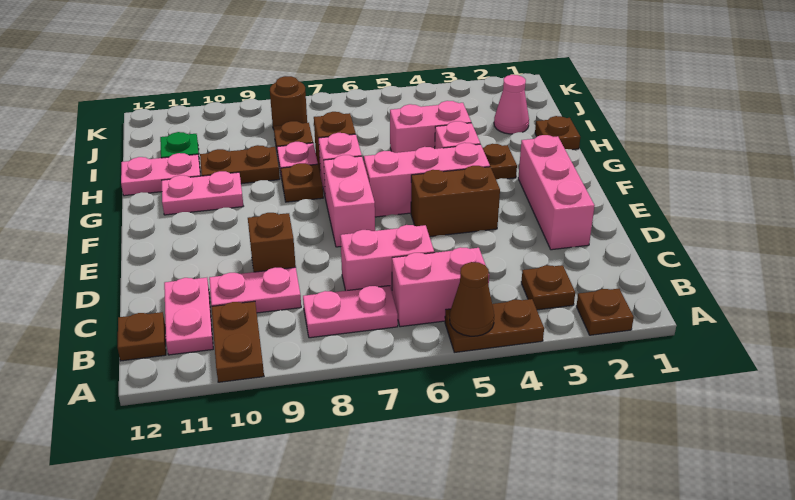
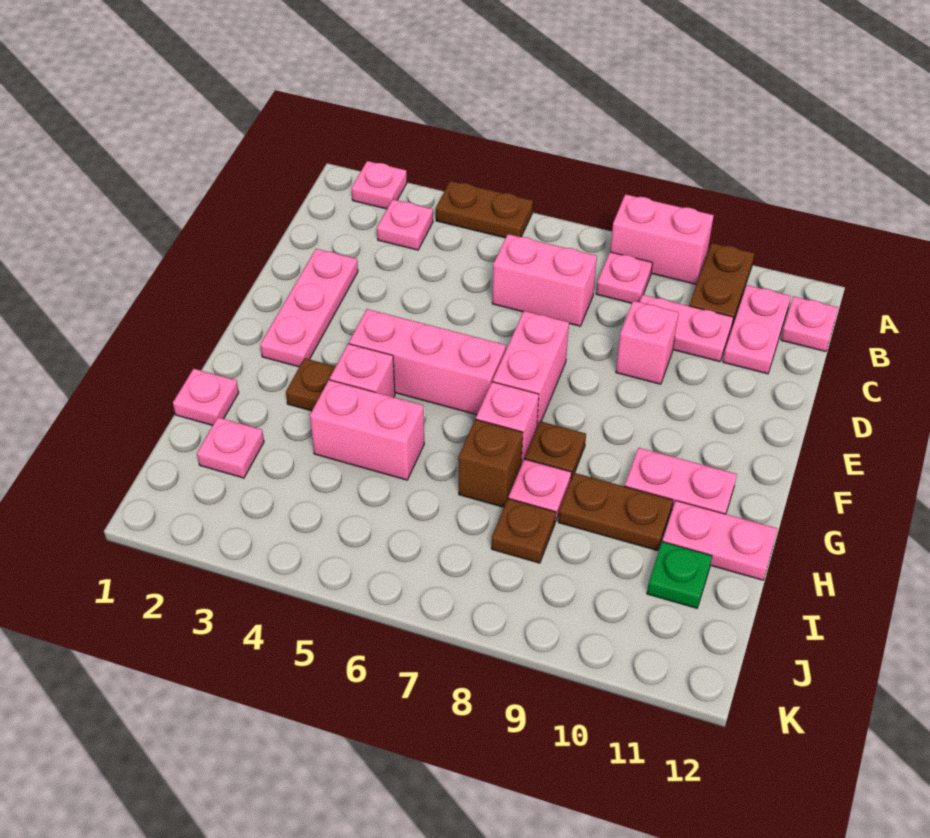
brown plate A2 level 1 -> pink plate A2 level 1
brown cone A5 level 2 -> none
brown plate B3 level 1 -> pink plate B3 level 1
pink brick B5:B6 level 1 -> pink brick A8:A9 level 1
pink plate B7:B8 level 1 -> pink plate B8 level 1
brown plate B12 level 1 -> pink plate B12 level 1
pink brick D2:F2 level 1 -> pink plate D2:F2 level 1
brown brick D9 level 1 -> pink brick D9 level 1
brown brick E4:E5 level 1 -> none
brown plate H1 level 1 -> pink plate H1 level 1
pink cone I2 level 1 -> pink plate I2 level 1
brown round brick J8 level 1 -> none

